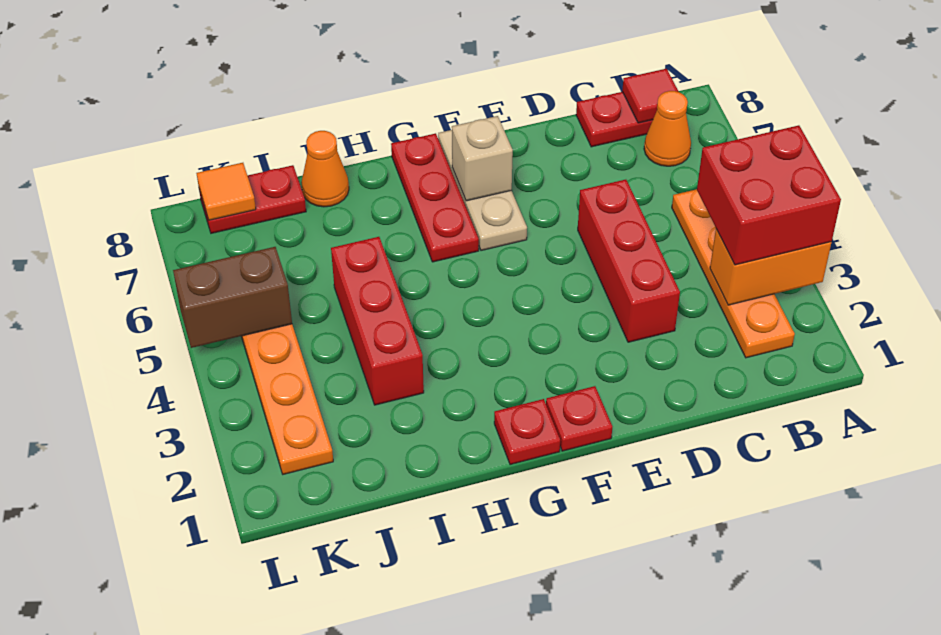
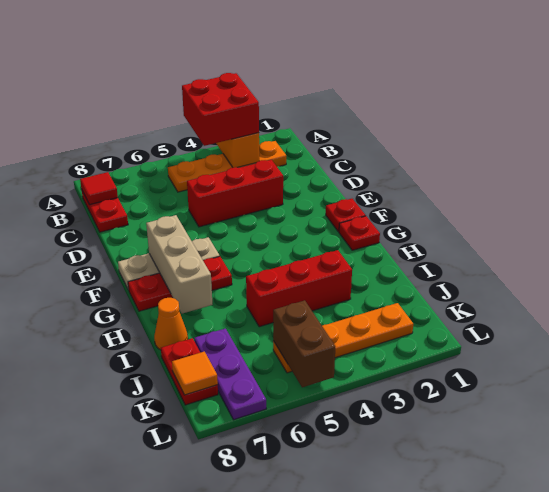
orange cone B7 level 1 -> none
tan brick F7 level 2 -> tan brick F7:H7 level 2
none -> purple plate J7:L7 level 1

